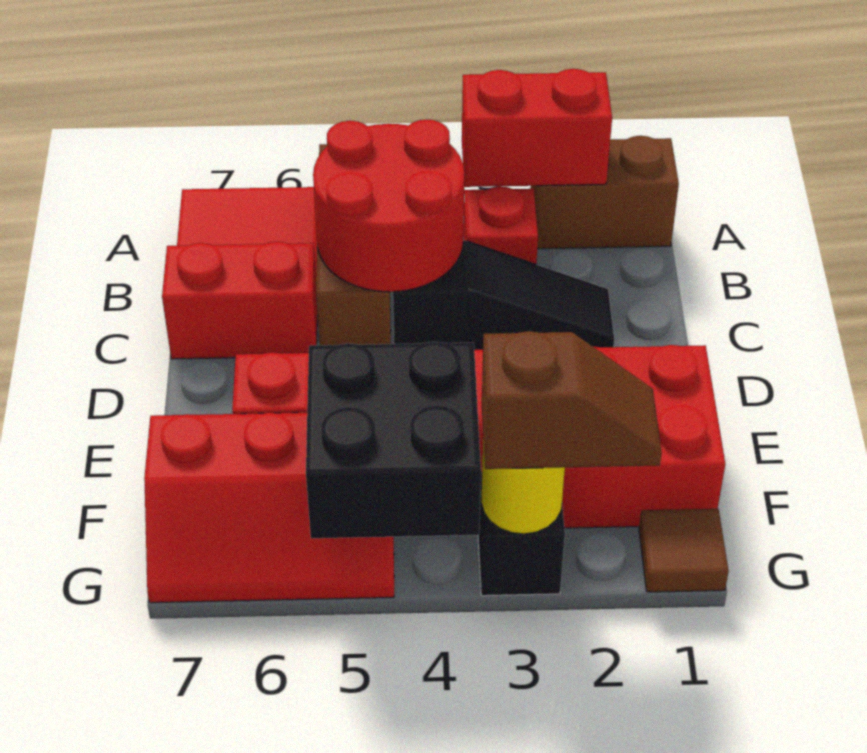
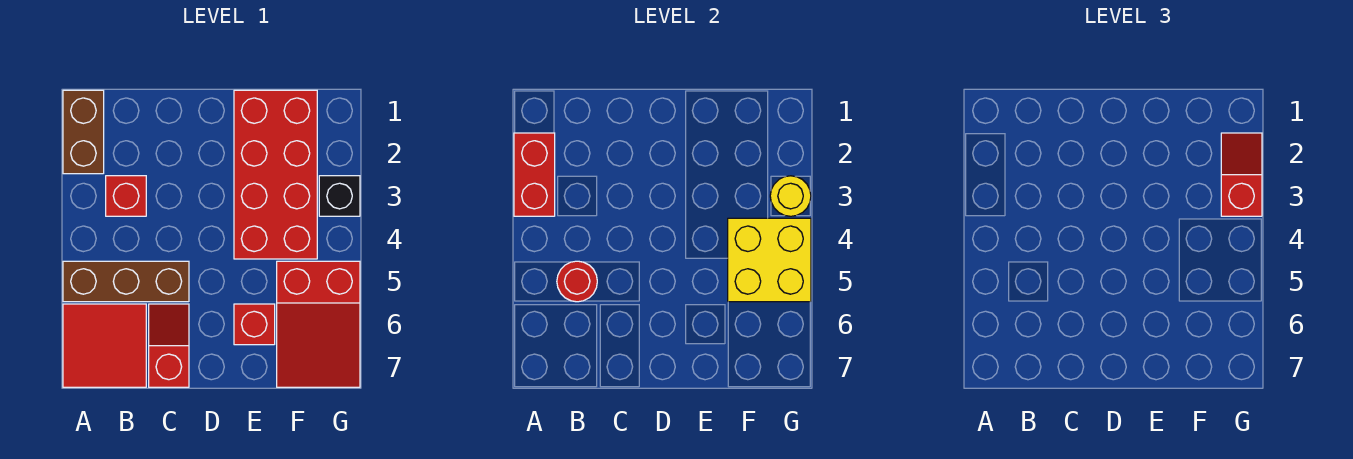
red round brick B4:C5 level 2 -> red round brick B5 level 2
black slope C2:C4 level 1 top 4 -> none
red brick C6:C7 level 1 -> red slope C6:C7 level 1 top 7
black brick F4:G5 level 2 -> yellow brick F4:G5 level 2
red slope F5:G7 level 1 top F -> red slope F5:G7 level 1 top 5
brown tile G1 level 1 -> none
brown slope G2:G3 level 3 top 3 -> red slope G2:G3 level 3 top 3

